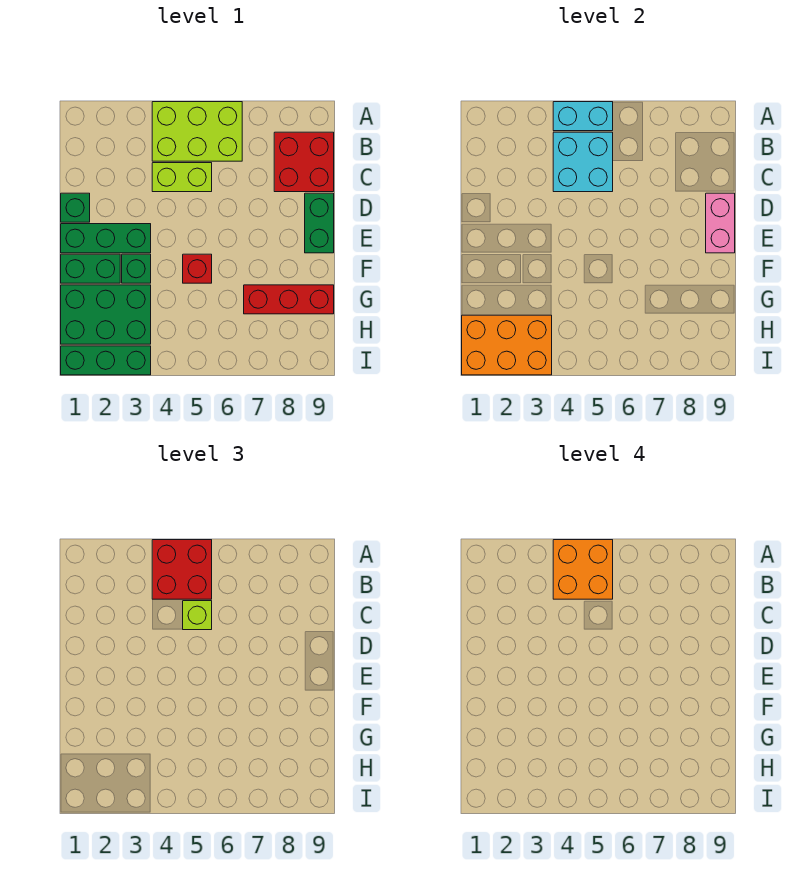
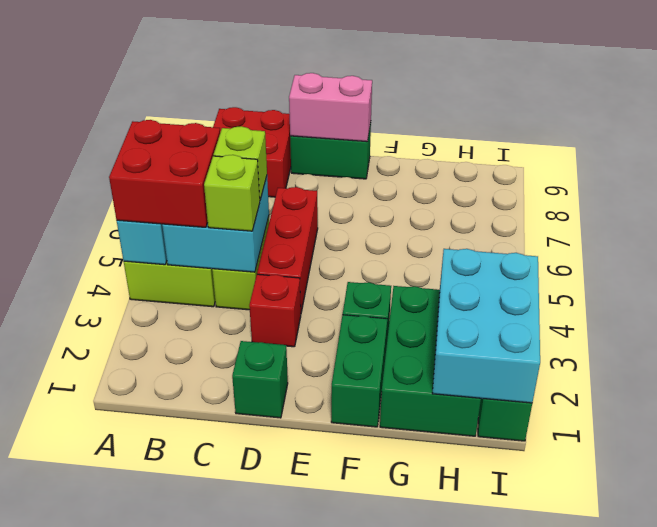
orange brick A4:B5 level 4 -> none
none -> lime brick C4 level 3
green brick E1:E3 level 1 -> none
red brick F5 level 1 -> red brick D3 level 1
red brick G7:G9 level 1 -> red brick D4:D6 level 1
orange brick H1:I3 level 2 -> cyan brick H1:I3 level 2

